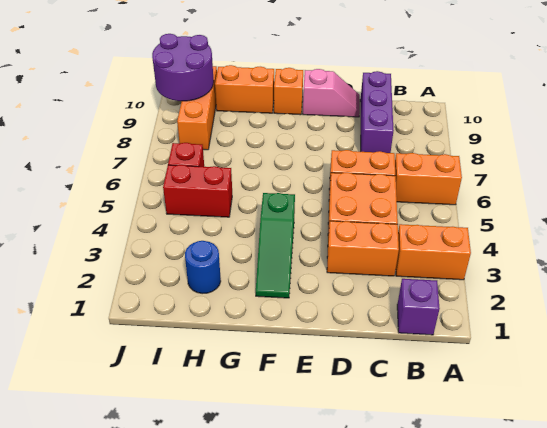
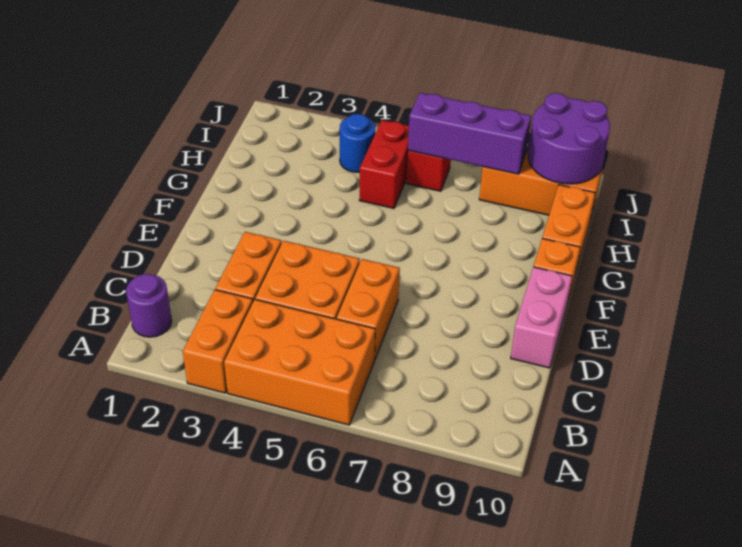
orange brick A6:B6 level 1 -> orange brick A4:B6 level 1
purple brick B1 level 1 -> purple round brick B1 level 1
purple brick C8:C10 level 1 -> purple brick I6:I8 level 2
pink slope D10:E10 level 1 top E -> pink brick D10:E10 level 1
green slope F2:F4 level 1 top 4 -> none
blue round brick H2 level 1 -> blue round brick I4 level 1

